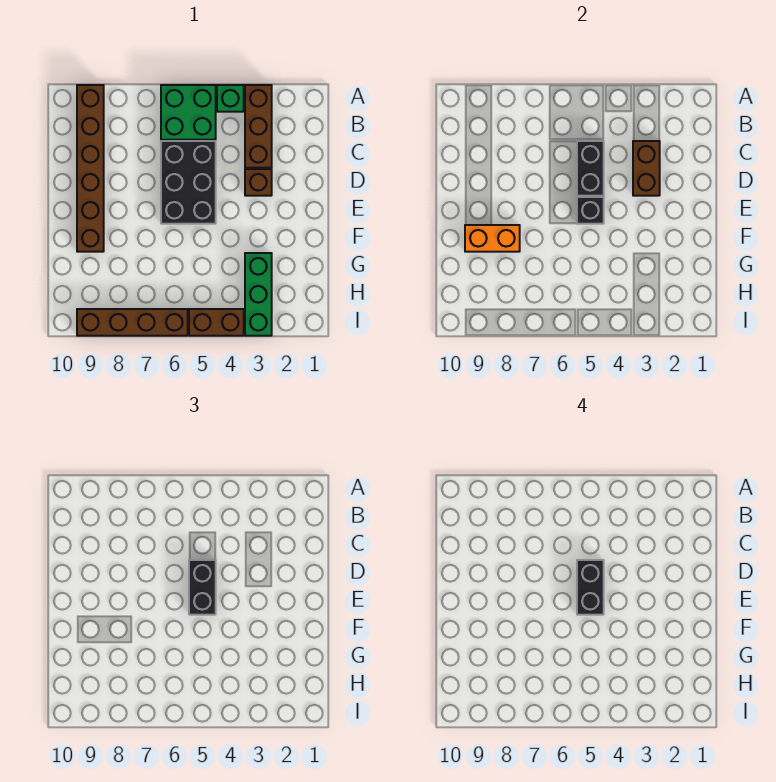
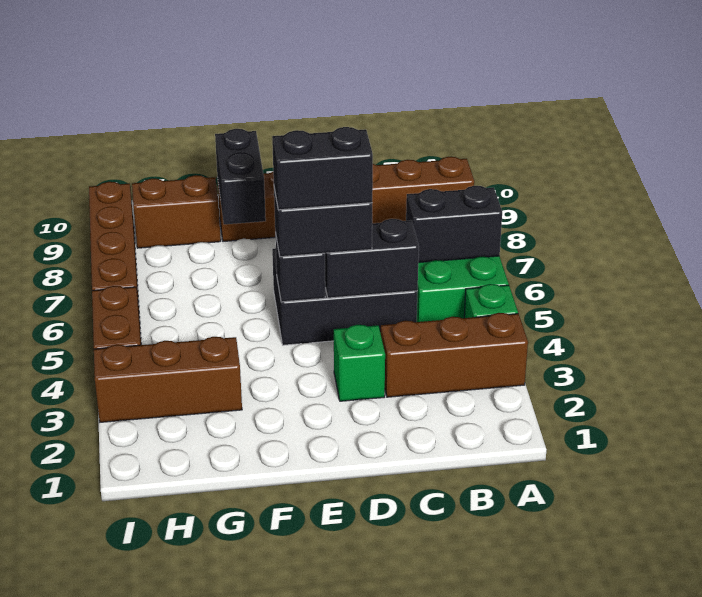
none -> black brick A6:B6 level 2
brown brick C3:D3 level 2 -> brown brick G9:H9 level 1
brown brick D3 level 1 -> green brick D3 level 1
orange brick F8:F9 level 2 -> black brick F8:F9 level 2
green brick G3:I3 level 1 -> brown brick G3:I3 level 1

